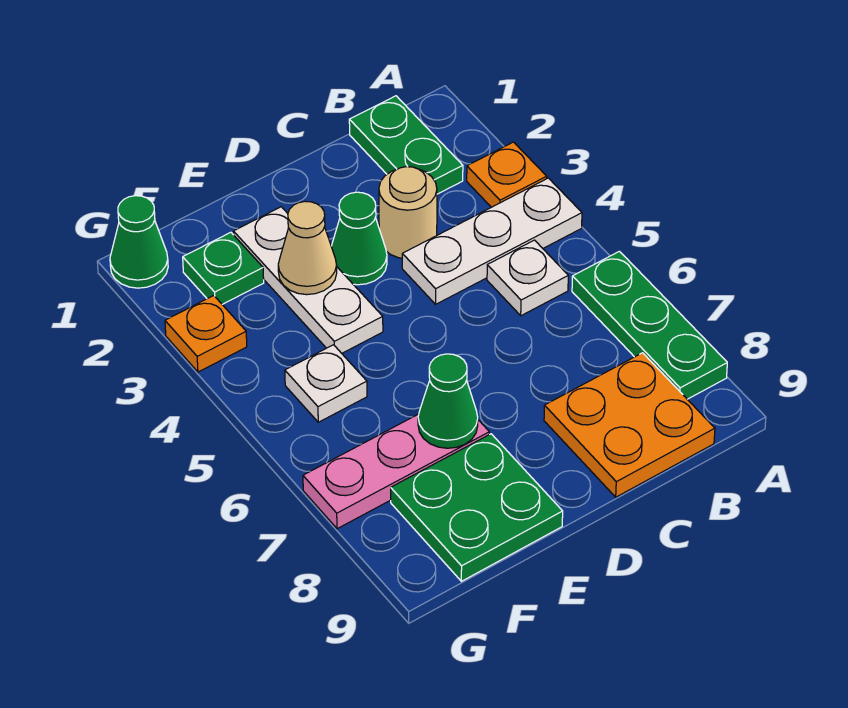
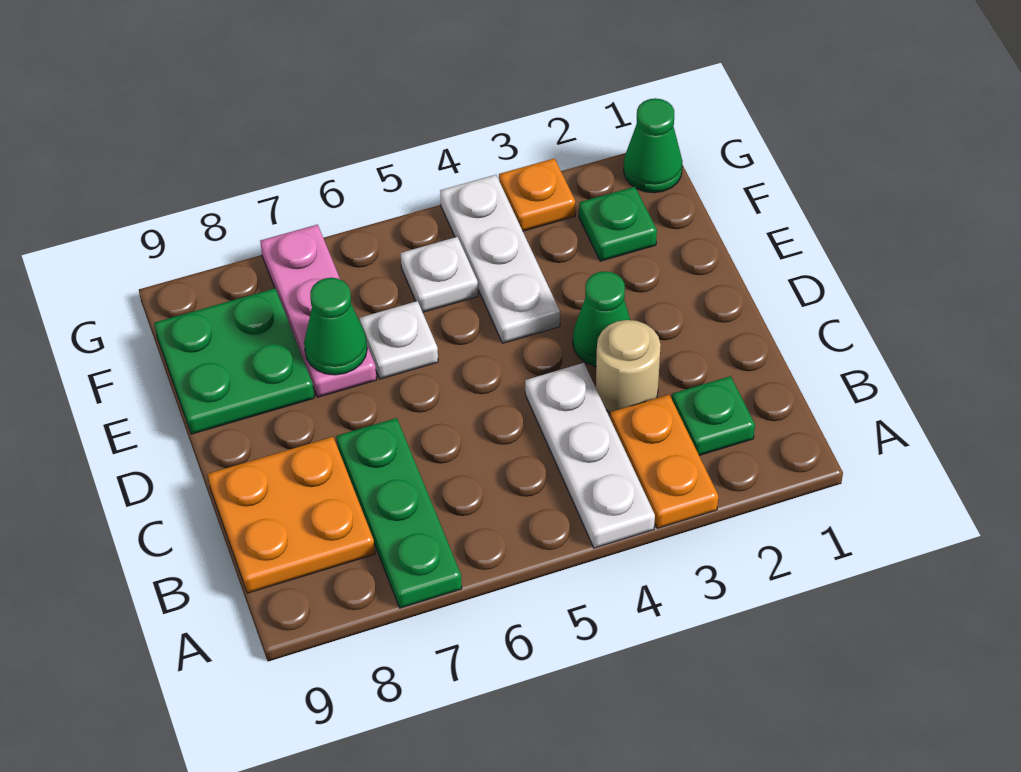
orange plate A3 level 1 -> orange plate A3:B3 level 1
green plate A6:A8 level 1 -> green plate A7:C7 level 1
green plate B1:B2 level 1 -> green plate B2 level 1
white plate B5 level 1 -> white plate E6 level 1
white plate E2:E4 level 1 -> white plate E4:G4 level 1
tan cone E3 level 2 -> none

